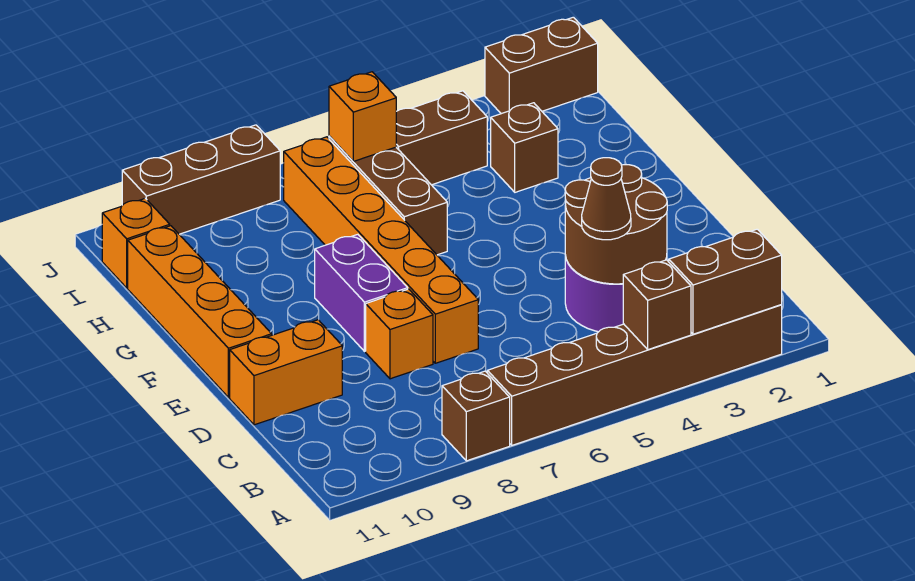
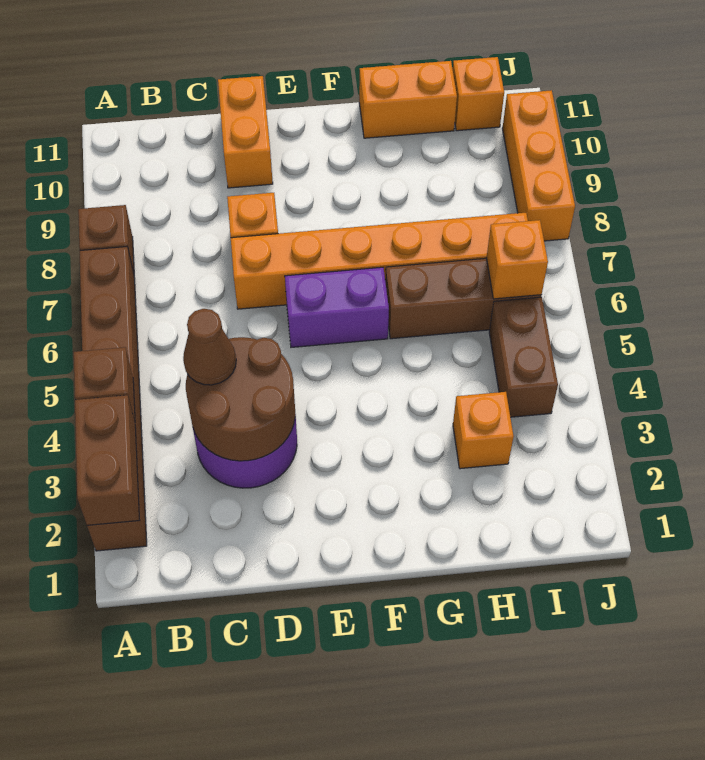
purple brick E8:F8 level 1 -> purple brick E6:F6 level 1
orange brick E11:H11 level 1 -> orange brick G11:H11 level 1
brown brick H3 level 1 -> orange brick H3 level 1
brown brick J1:J2 level 1 -> none
brown brick J8:J10 level 1 -> orange brick J8:J10 level 1

